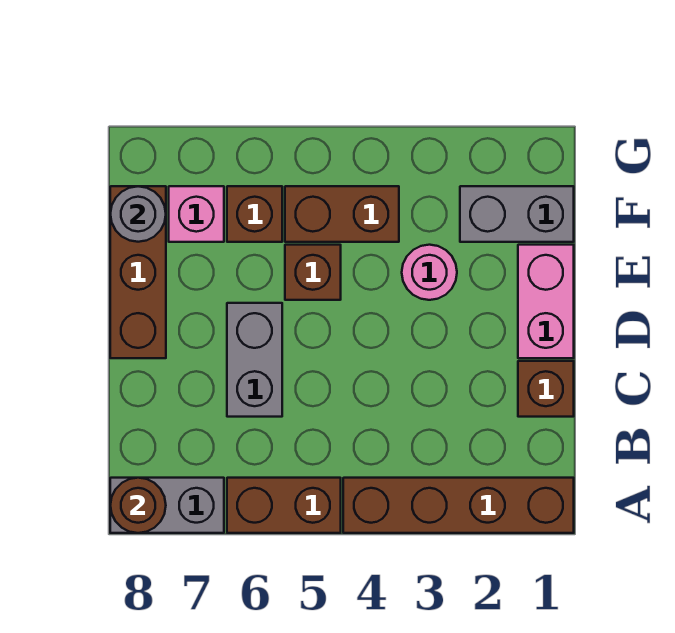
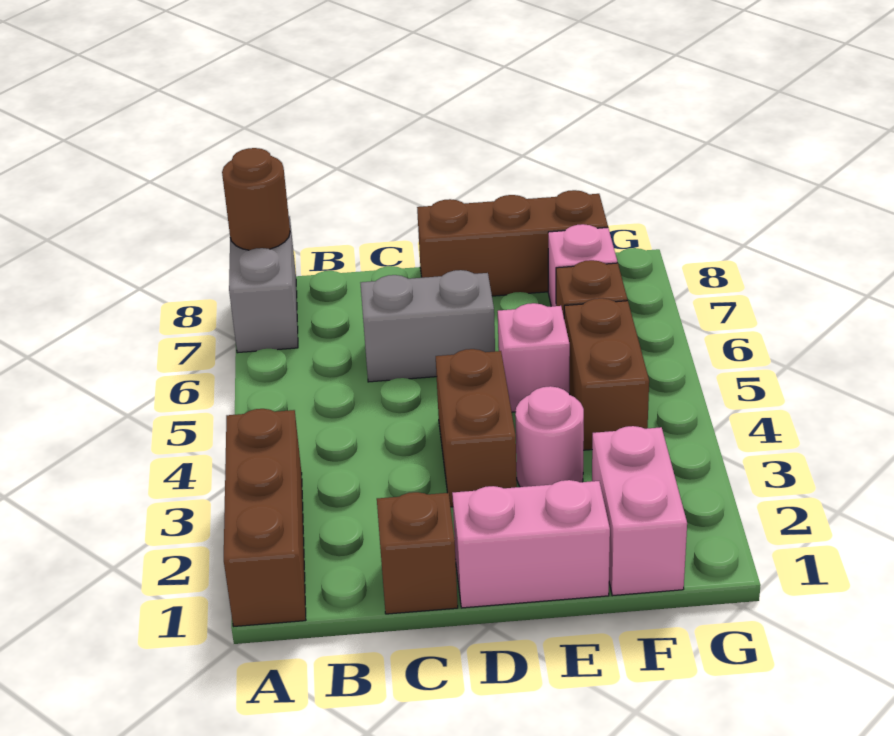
brown brick A1:A4 level 1 -> brown brick A1:A3 level 1
brown brick A5:A6 level 1 -> brown brick D3:D4 level 1
brown brick E5 level 1 -> pink brick E5 level 1
grey brick F1:F2 level 1 -> pink brick F1:F2 level 1
grey round brick F8 level 2 -> none

